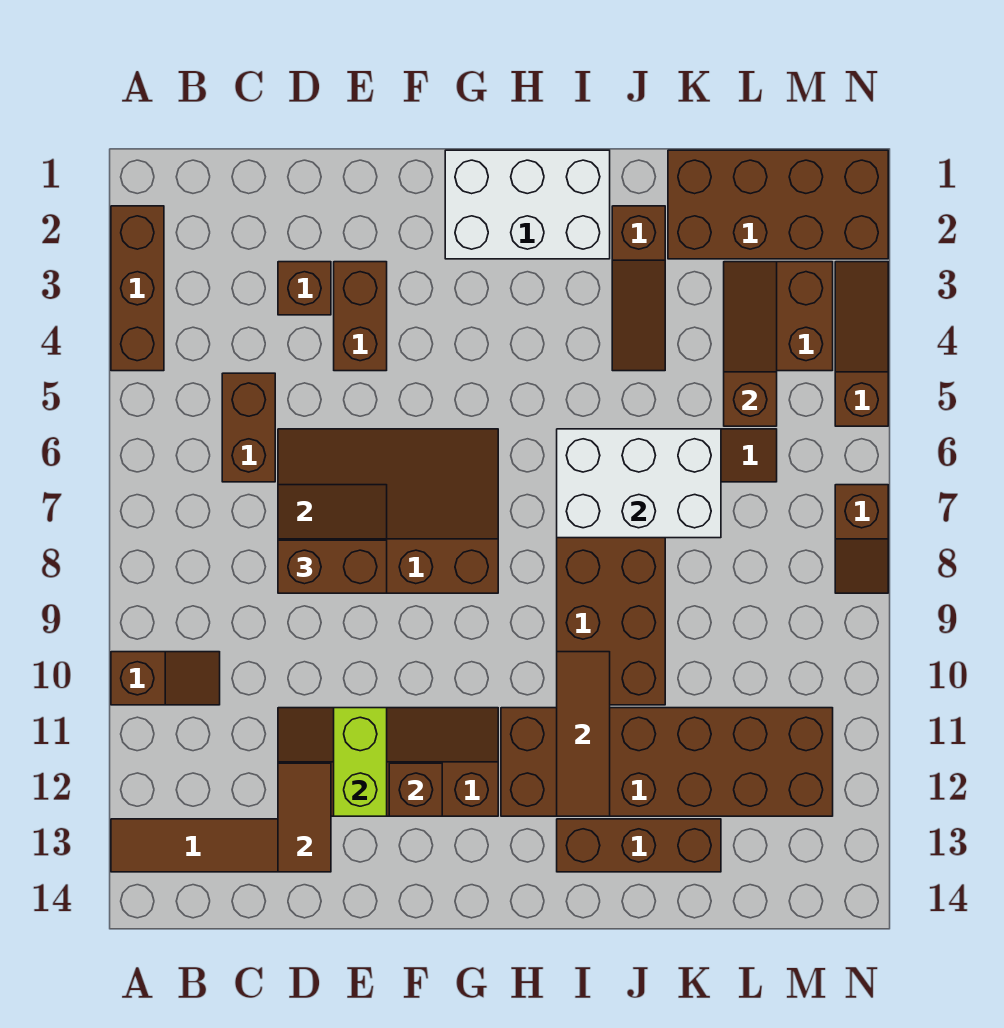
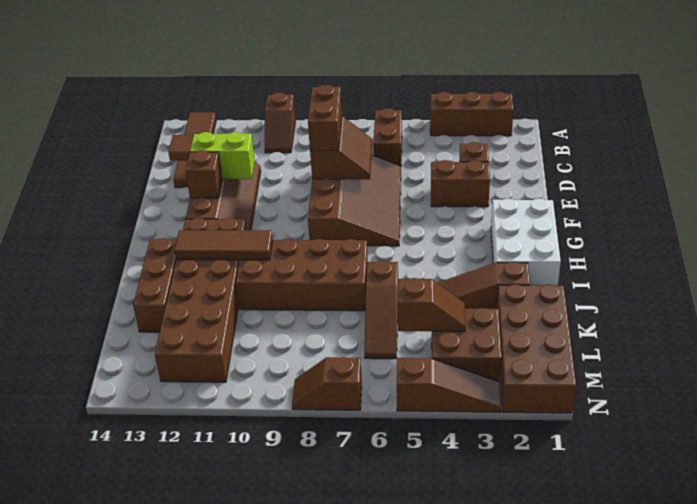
brown brick C5:C6 level 1 -> brown brick B6:C6 level 1
white brick I6:K7 level 2 -> none
brown slope L3:L5 level 2 top 5 -> brown slope L4:L5 level 2 top 5

